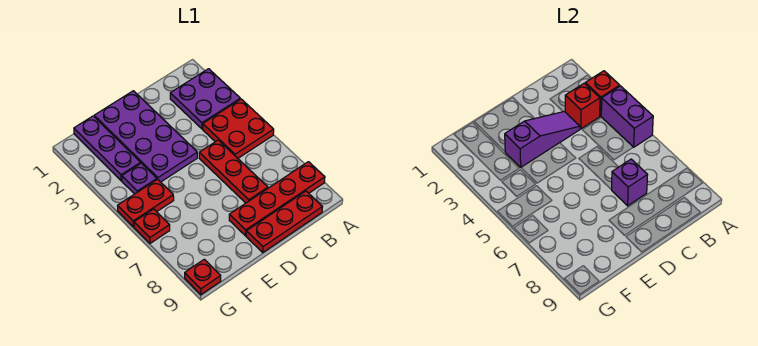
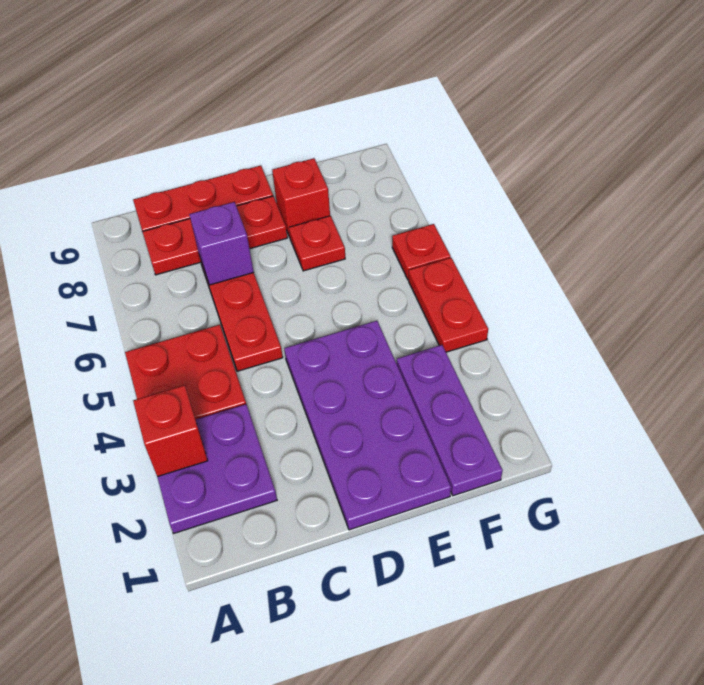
purple brick A4:A5 level 2 -> none
red plate A8:D8 level 1 -> red plate B8:D8 level 1
red brick B3 level 2 -> red brick E8 level 1
purple slope C3:E3 level 2 top E -> none
purple plate F4 level 1 -> none
red plate F5:G5 level 1 -> red plate G4:G5 level 1
red plate G9 level 1 -> red plate E7 level 1

